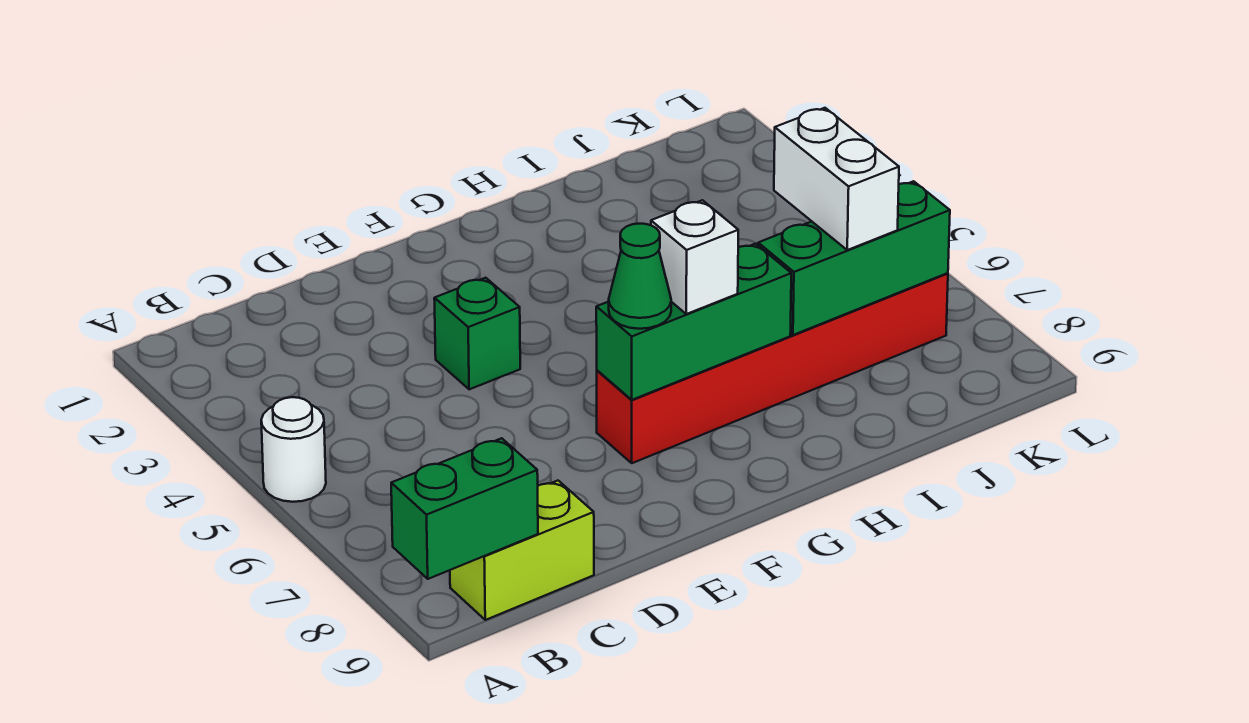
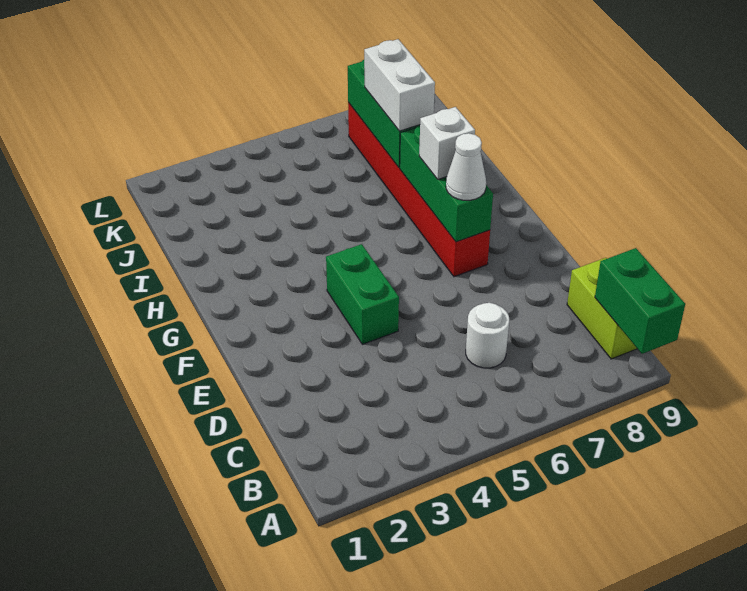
white round brick A5 level 1 -> white round brick C6 level 1
green brick E4 level 1 -> green brick E4:F4 level 1
green cone F7 level 3 -> white cone F7 level 3
white brick J6:J7 level 3 -> white brick I7:J7 level 3

